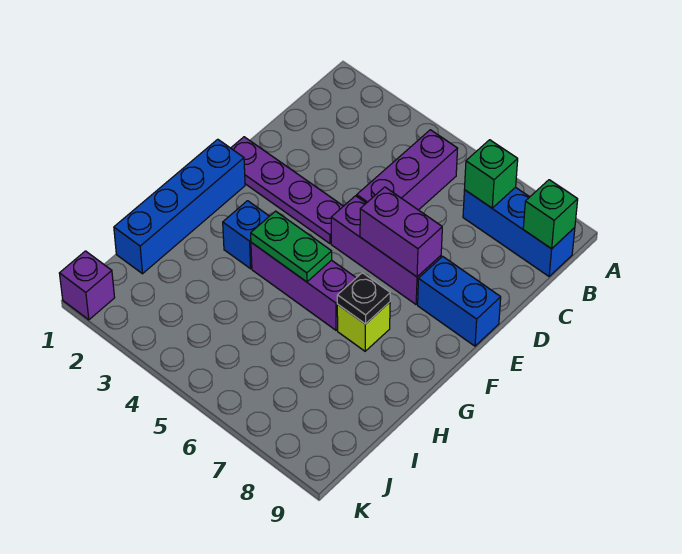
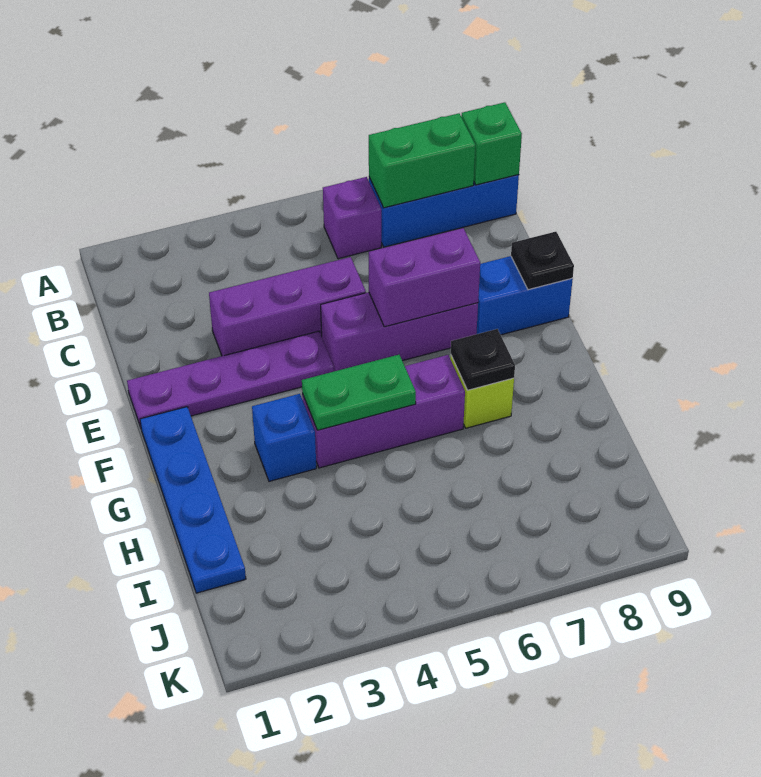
purple brick B5:D5 level 1 -> purple brick D3:D5 level 1
green brick B7 level 2 -> green brick B7:B8 level 2
none -> black plate E9 level 2
blue brick F1:I1 level 1 -> blue plate F1:I1 level 1
purple brick K1 level 1 -> purple brick B6 level 1

